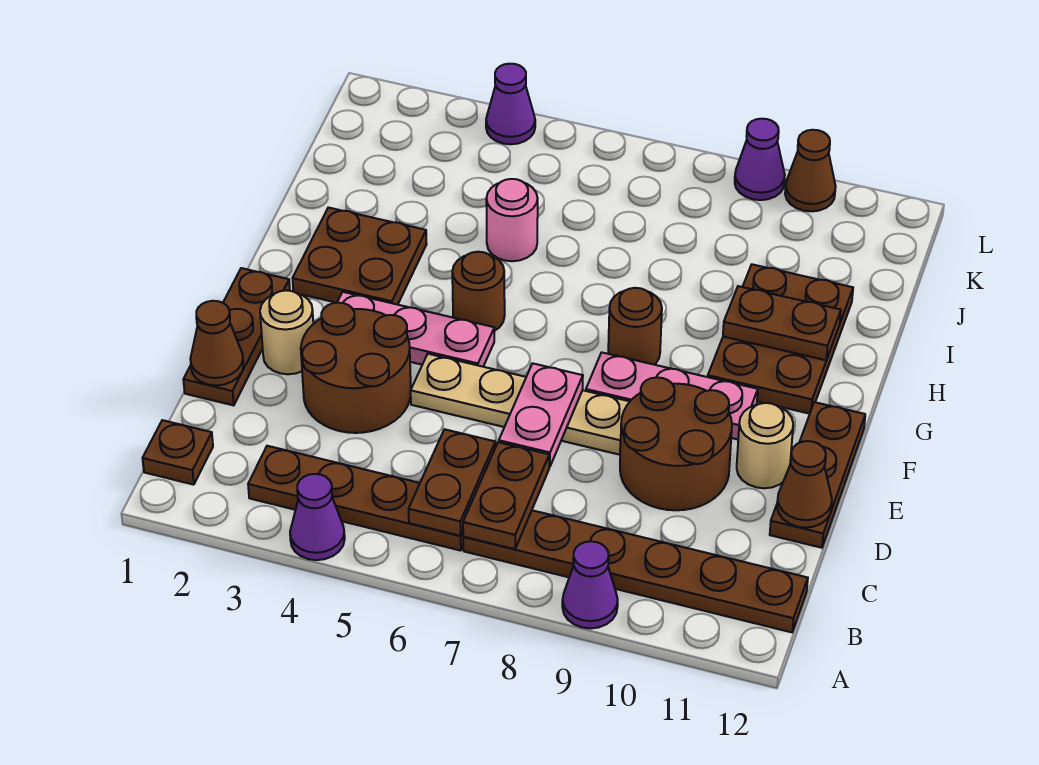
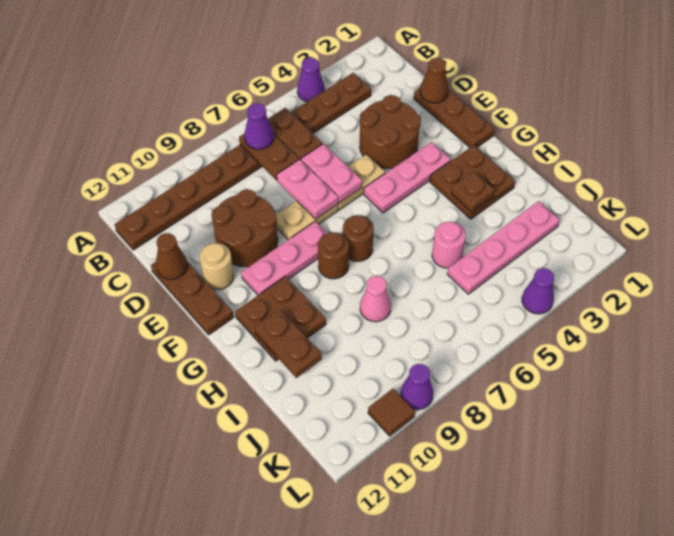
purple cone A9 level 1 -> purple cone B7 level 3
brown plate B1 level 1 -> brown plate H3 level 2
none -> pink plate D6:E6 level 2
tan round brick E2 level 1 -> none
brown round brick G5 level 1 -> brown round brick G7 level 1
brown plate G10:I11 level 1 -> brown plate G10:H11 level 1
brown plate H10:H11 level 2 -> brown plate H11:I11 level 2
none -> pink cone I8 level 1
none -> pink plate J2:J5 level 1
brown cone L10 level 1 -> brown tile L10 level 1

